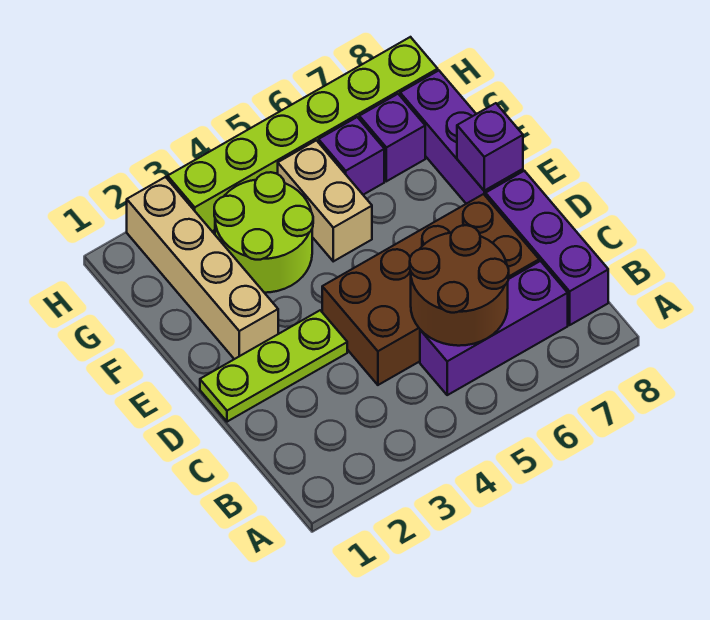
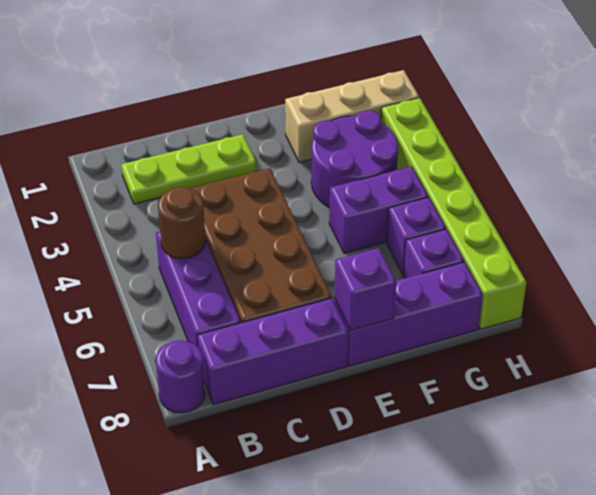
none -> purple round brick A8 level 1
brown round brick B5:C6 level 2 -> brown round brick B5 level 2
lime plate D1:D3 level 1 -> lime plate B2:D2 level 1
tan brick E2:H2 level 1 -> tan brick F2:H2 level 1
lime round brick F3:G4 level 1 -> purple round brick F3:G4 level 1
tan brick F5:G5 level 1 -> purple brick F5:G5 level 1

